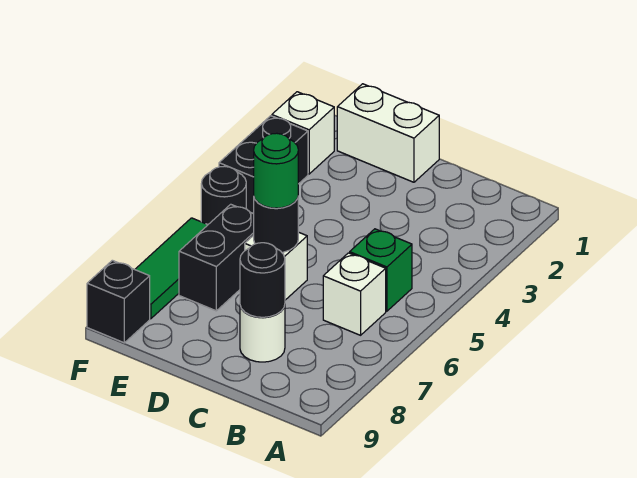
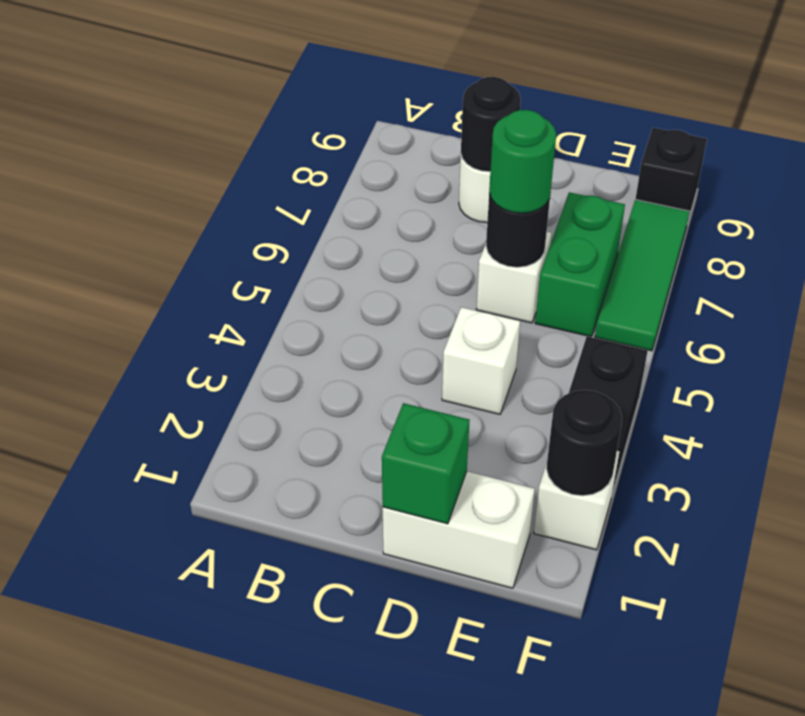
green brick B5 level 1 -> green brick D1 level 2
white brick B6 level 1 -> white brick D4 level 1
black brick E6:E7 level 1 -> green brick E6:E7 level 1
black round brick F5 level 1 -> black round brick F2 level 2

